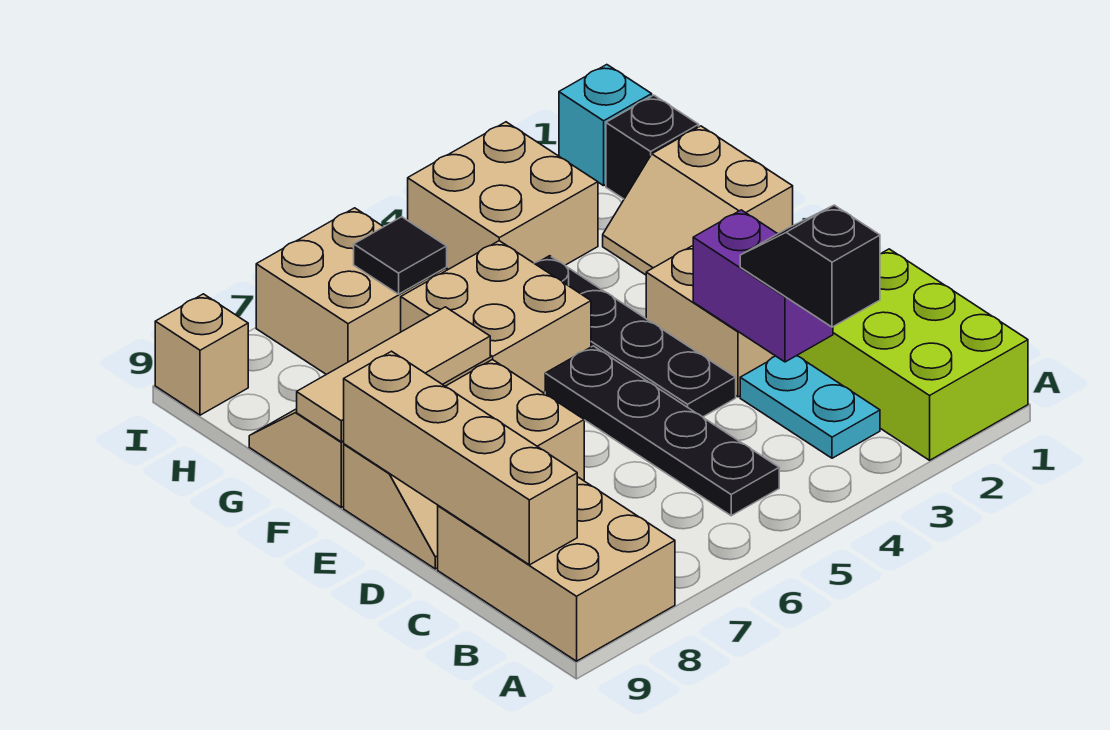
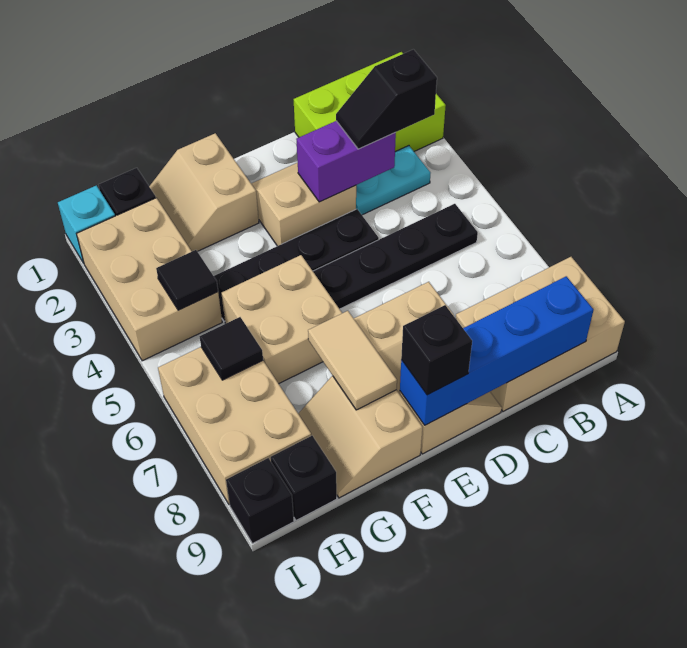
tan brick B9:E9 level 2 -> blue brick B9:E9 level 2
none -> black brick E9 level 3
tan slope F1:G2 level 1 top 1 -> tan slope F1:G2 level 1 top F
tan tile F7:F9 level 2 -> tan tile F7:F8 level 2
tan brick H3:I4 level 1 -> tan brick H2:I4 level 1
none -> black tile H4 level 2
tan brick H6:I7 level 1 -> tan brick H6:I8 level 1
none -> black brick H9 level 1
tan brick I9 level 1 -> black brick I9 level 1

